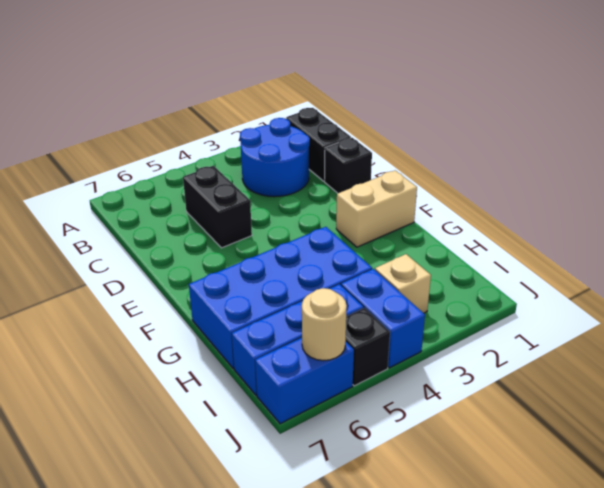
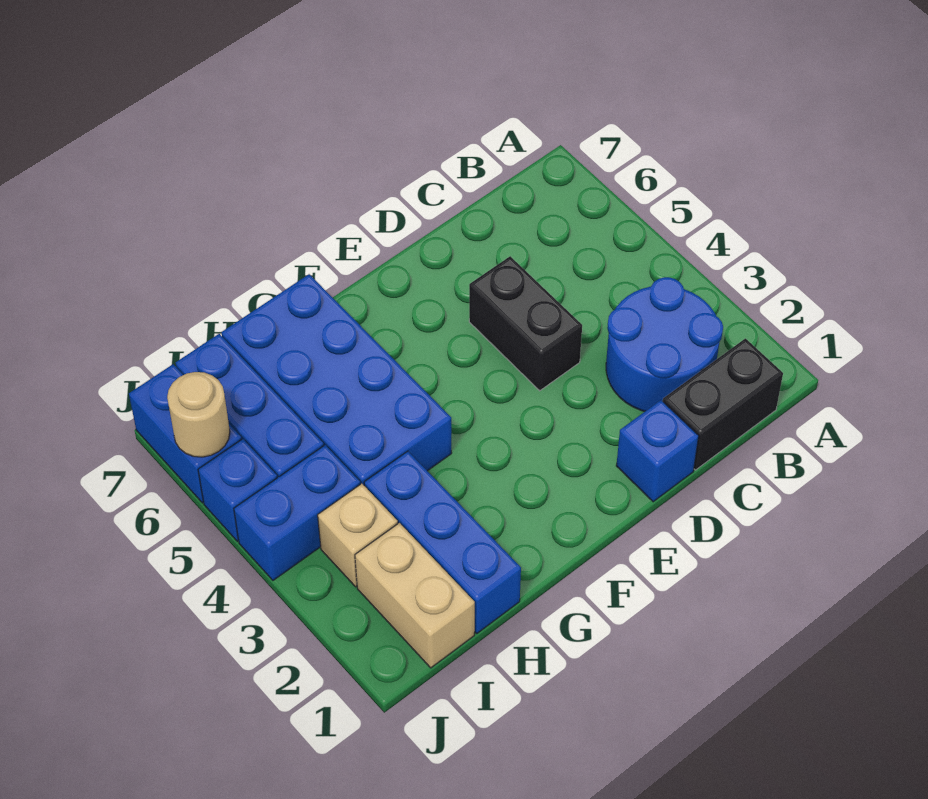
black brick C5:D5 level 1 -> black brick D4:D5 level 1
black brick D1 level 1 -> blue brick D1 level 1
tan brick F1:F2 level 1 -> tan brick I1:I2 level 1
none -> blue brick H1:H3 level 1
black brick J5 level 1 -> blue brick J5 level 1

